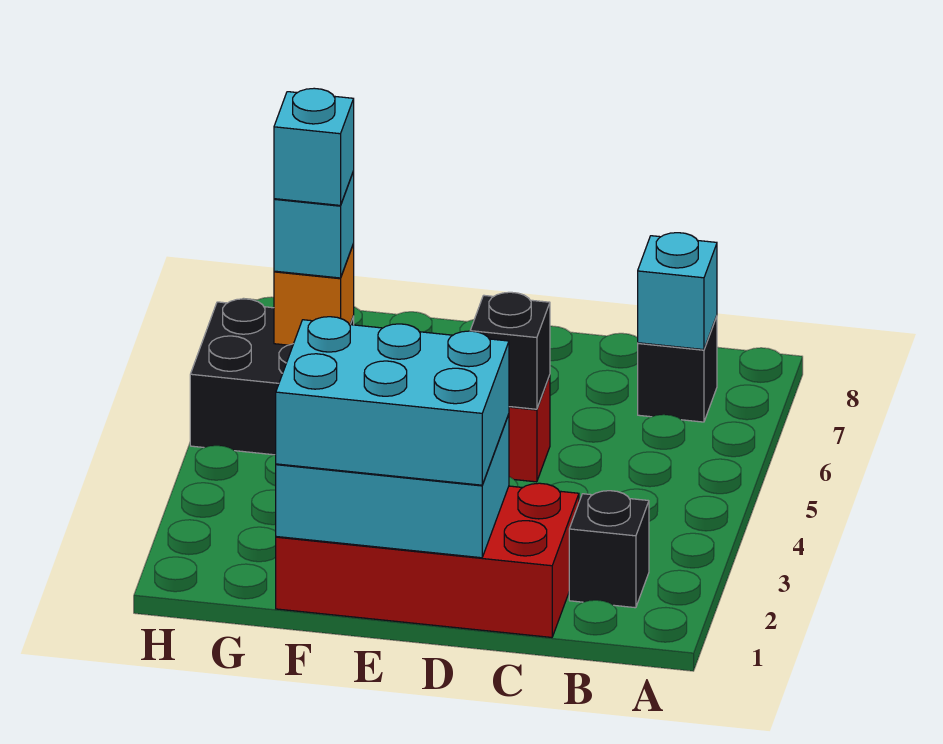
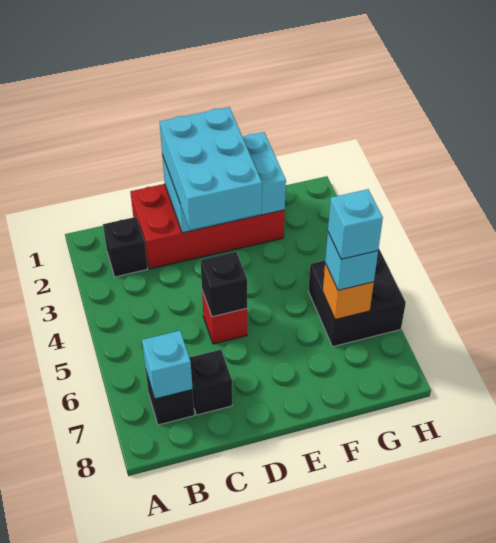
none -> black brick C7 level 1
cyan brick D1:F2 level 3 -> cyan brick D1:E3 level 3

